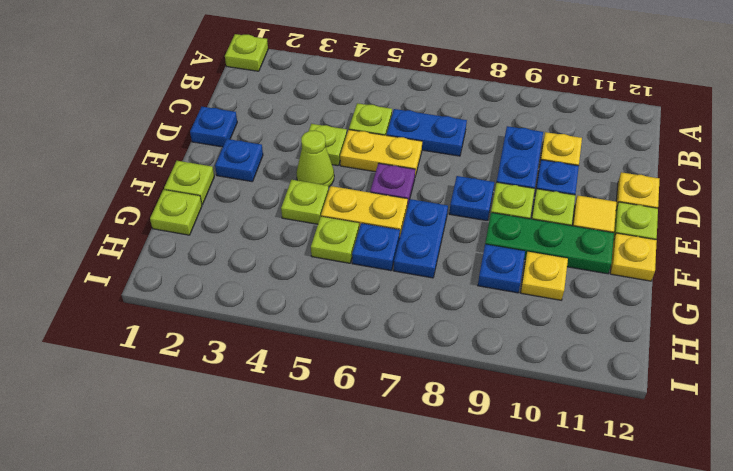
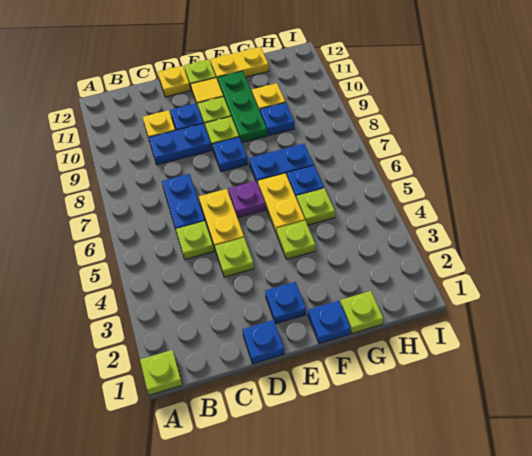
lime cone E4 level 1 -> none
lime plate F1 level 1 -> blue plate F1 level 1
yellow plate F12 level 1 -> yellow plate F12:G12 level 1

